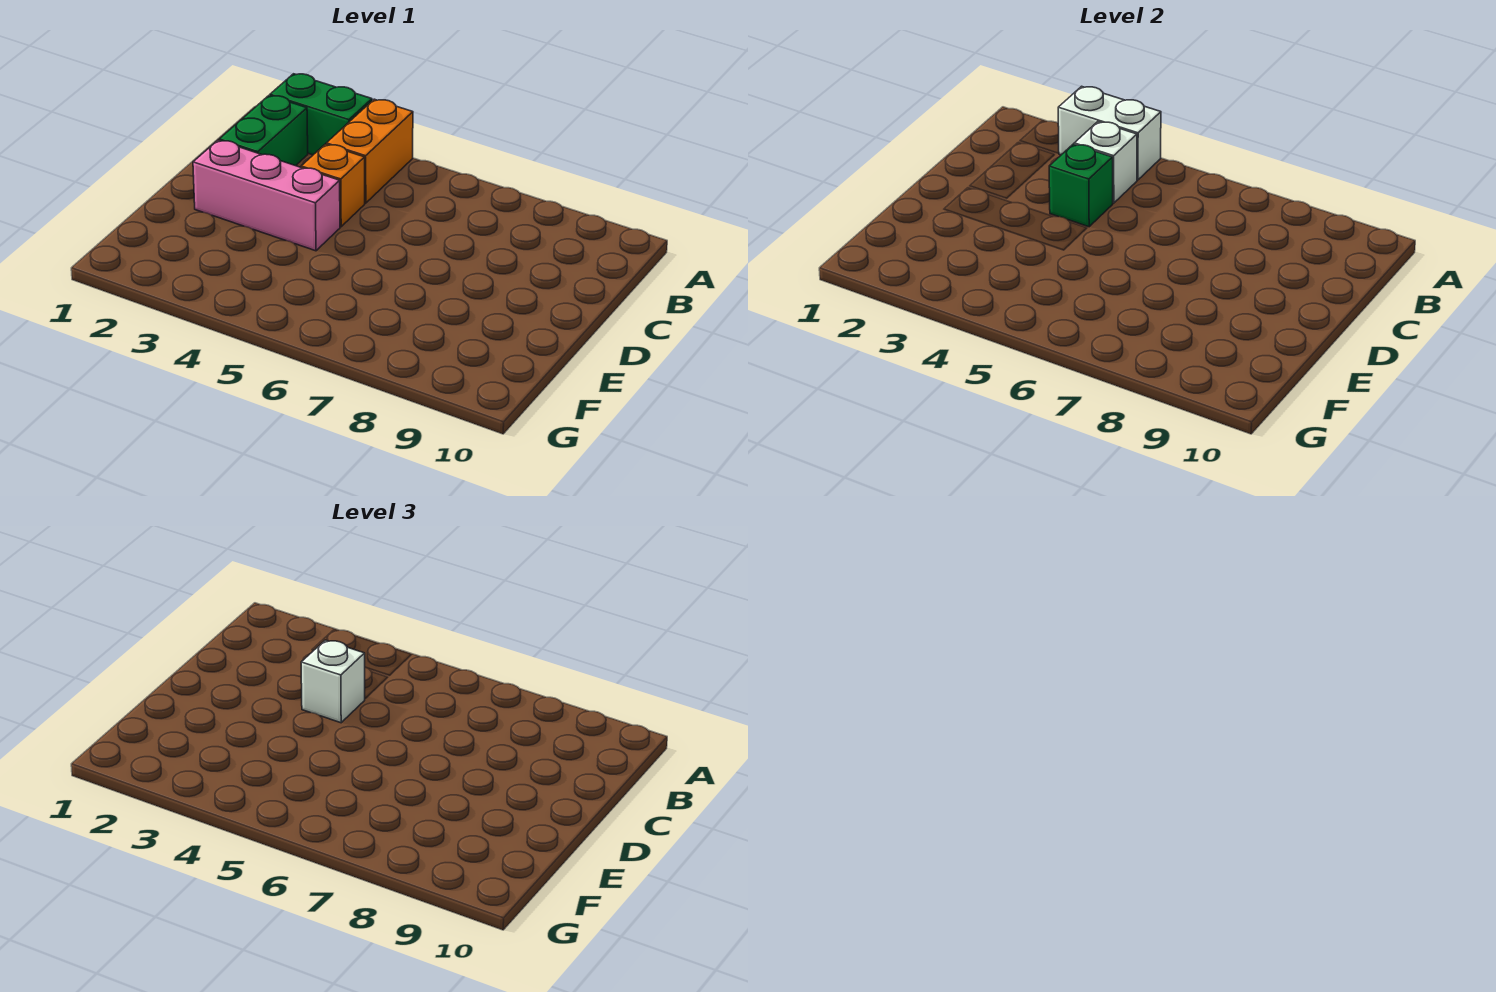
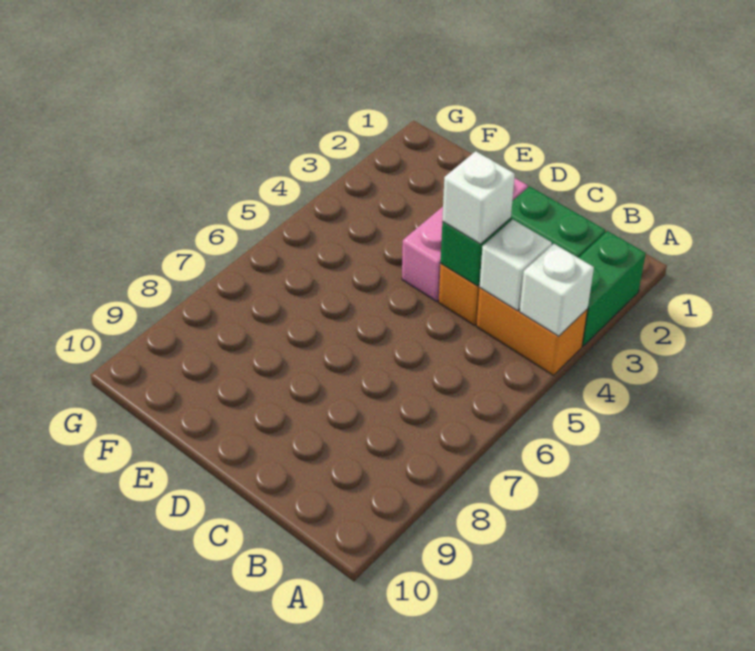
white brick A3:A4 level 2 -> white brick A4 level 2

